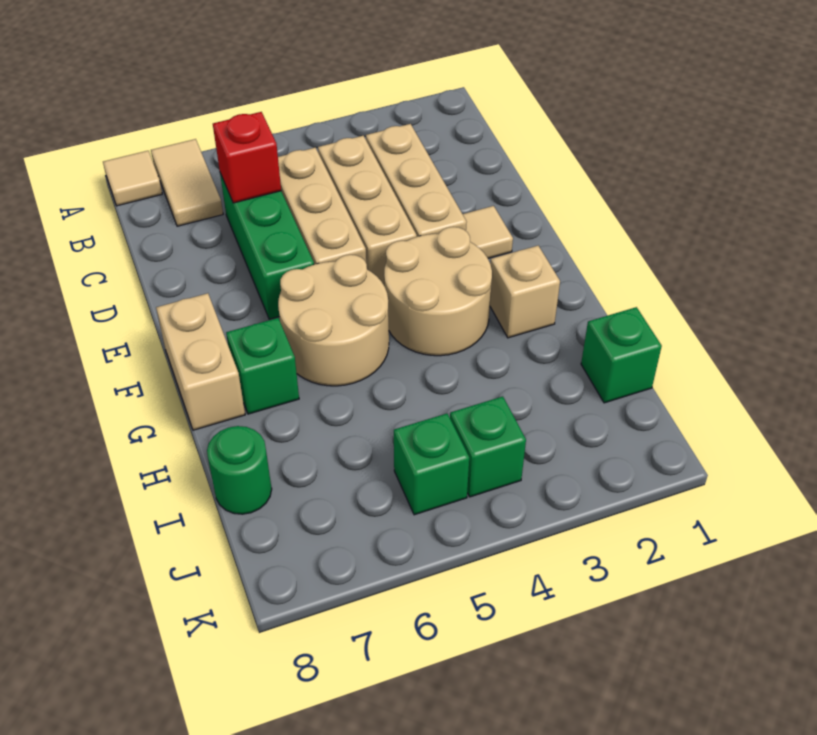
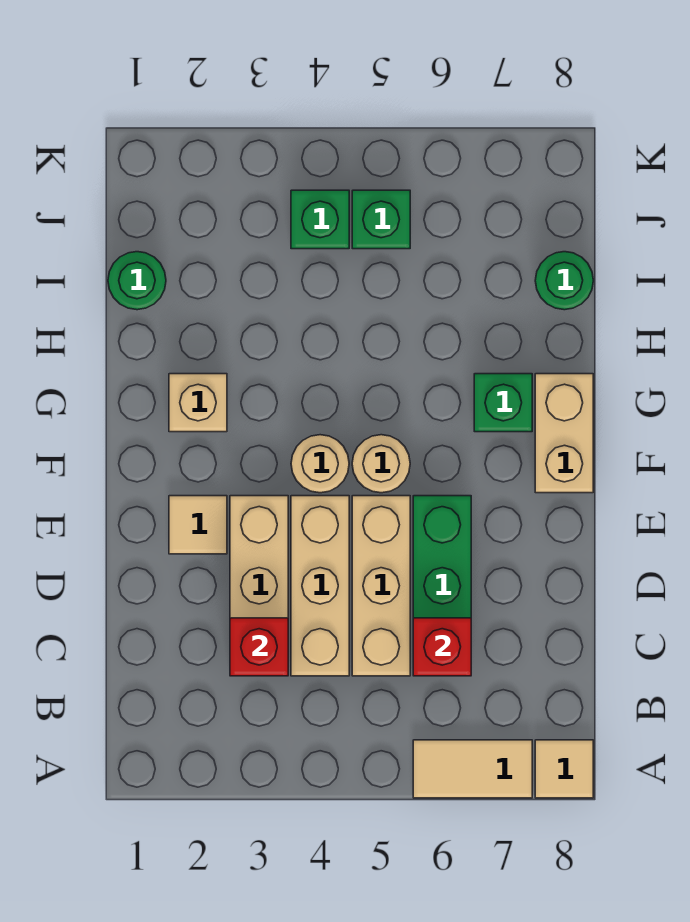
tan tile A7:B7 level 1 -> tan tile A6:A7 level 1
none -> red brick C3 level 2
tan round brick F3:G4 level 1 -> tan round brick F4 level 1
tan round brick F5:G6 level 1 -> tan round brick F5 level 1
green brick I1 level 1 -> green round brick I1 level 1

